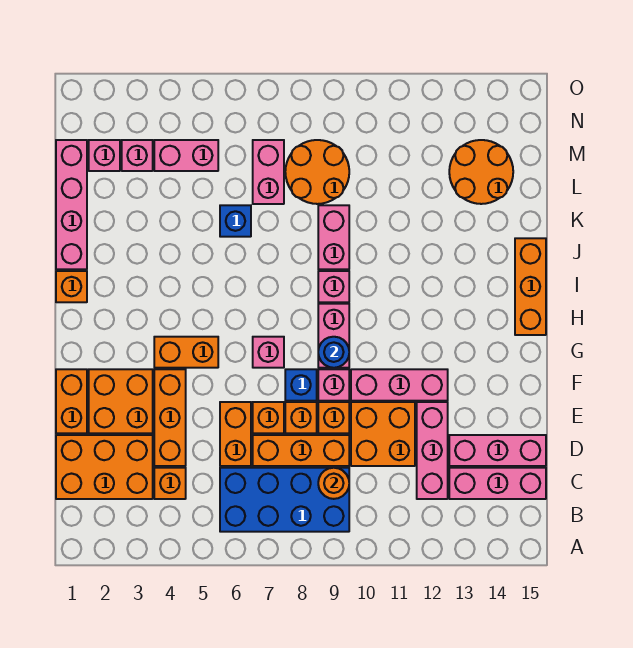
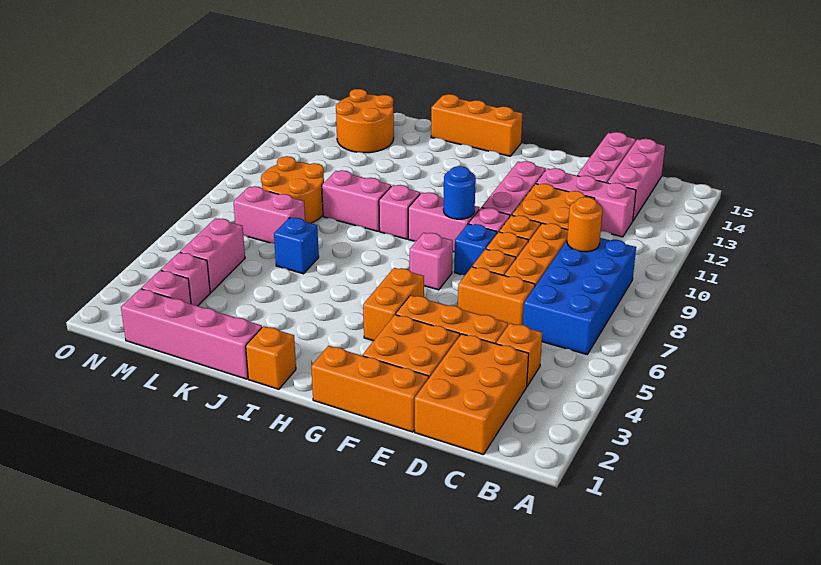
orange brick E1:F1 level 1 -> orange brick E1:G1 level 1

